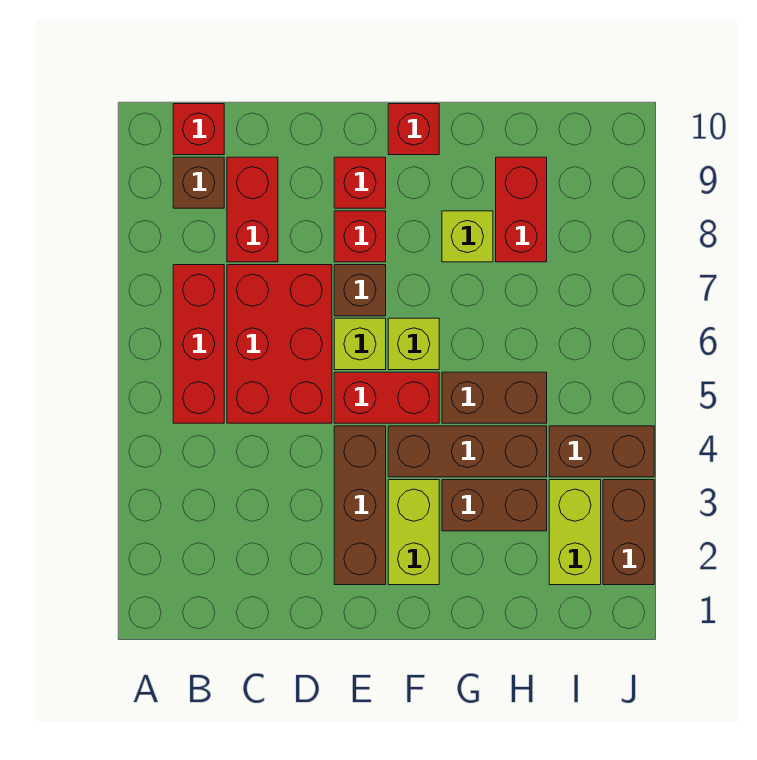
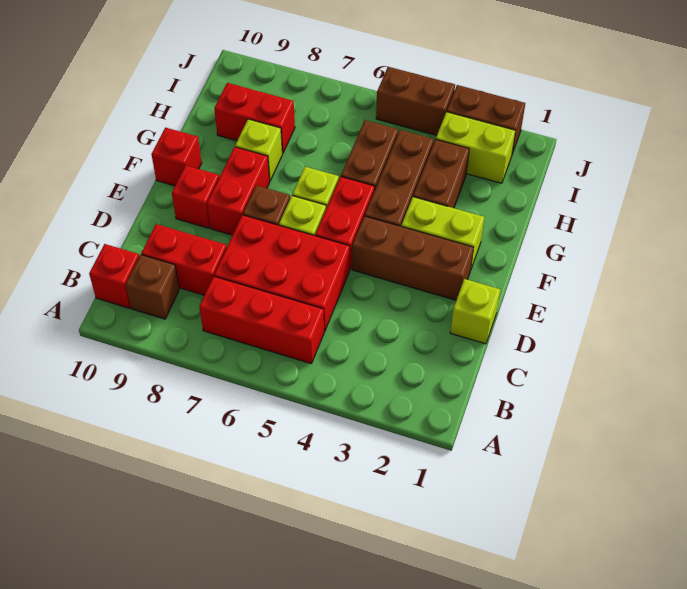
none -> lime brick D1 level 1
red brick E8 level 1 -> red brick E8:F8 level 1
brown brick I4:J4 level 1 -> brown brick J4:J5 level 1

